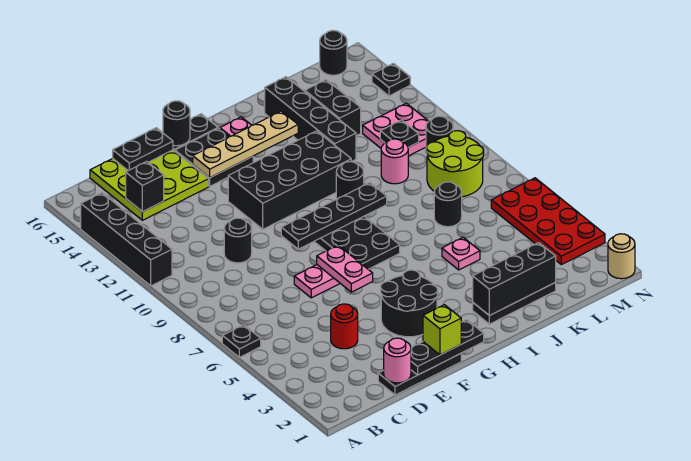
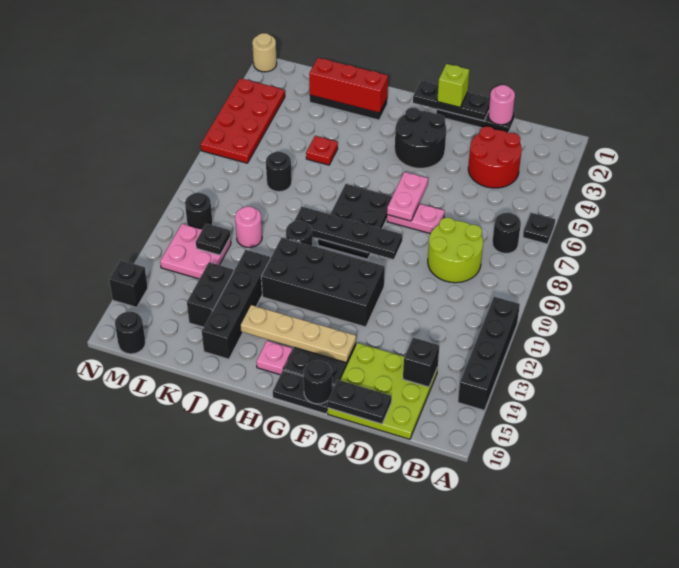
red round brick D4 level 1 -> red round brick C3:D4 level 1
black round brick D10 level 1 -> black round brick B7 level 1
black brick I2:K2 level 2 -> red brick I2:K2 level 2
pink plate J5 level 1 -> red plate J5 level 1
lime round brick L8:M9 level 1 -> lime round brick C8:D9 level 1
black plate N14 level 1 -> black brick N14 level 1

